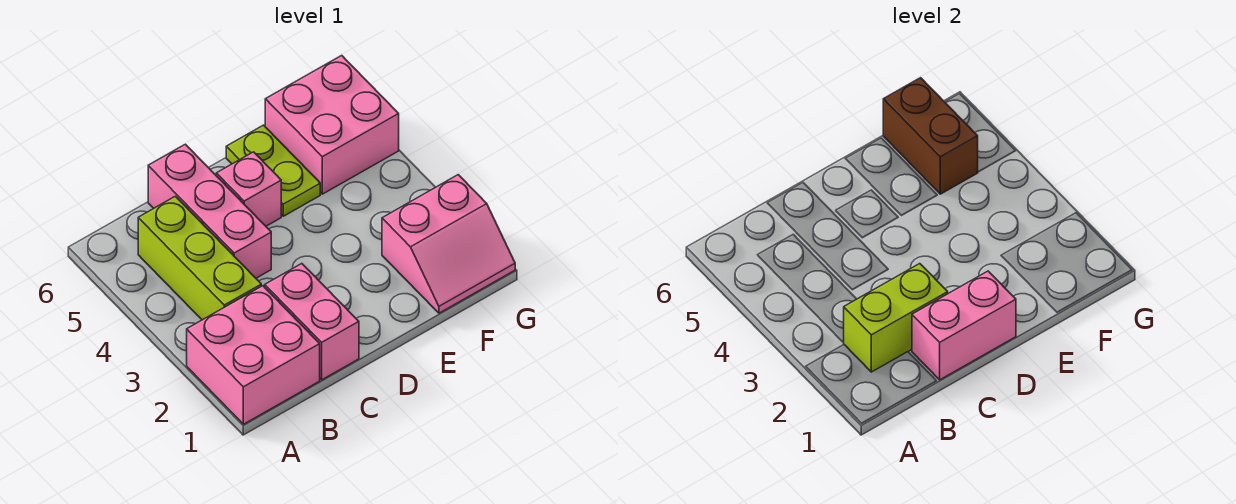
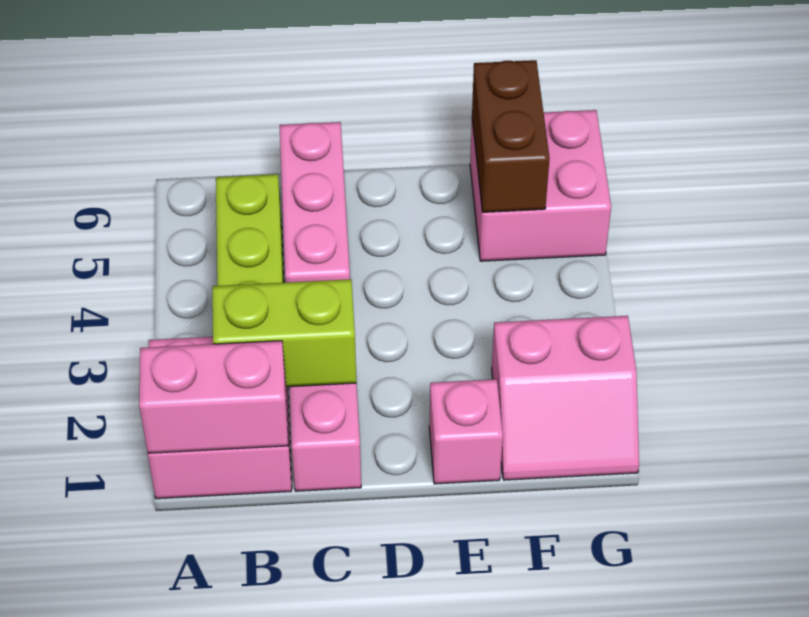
pink brick C1:D1 level 2 -> pink brick A1:B1 level 2
pink brick D5 level 1 -> pink brick E1 level 1
lime plate E5:E6 level 1 -> none

